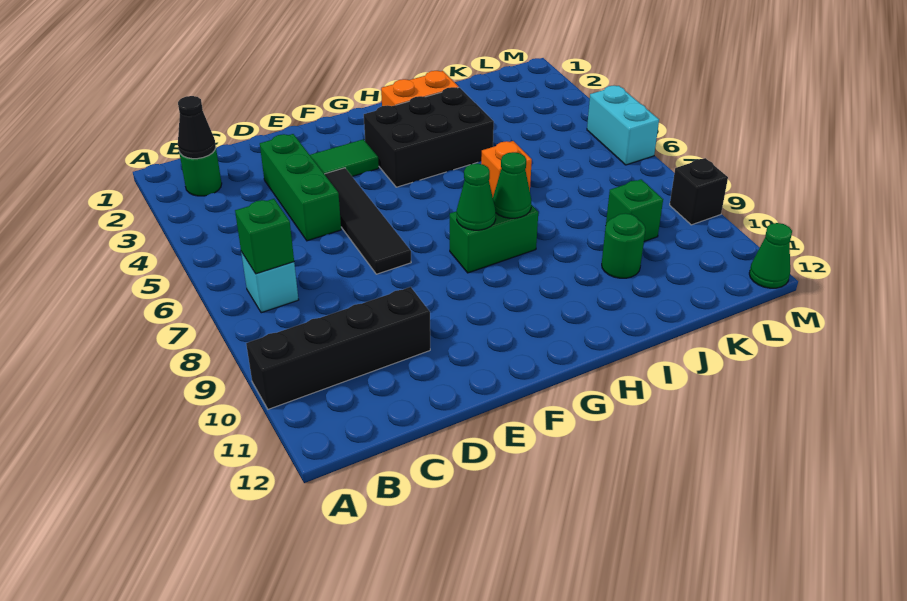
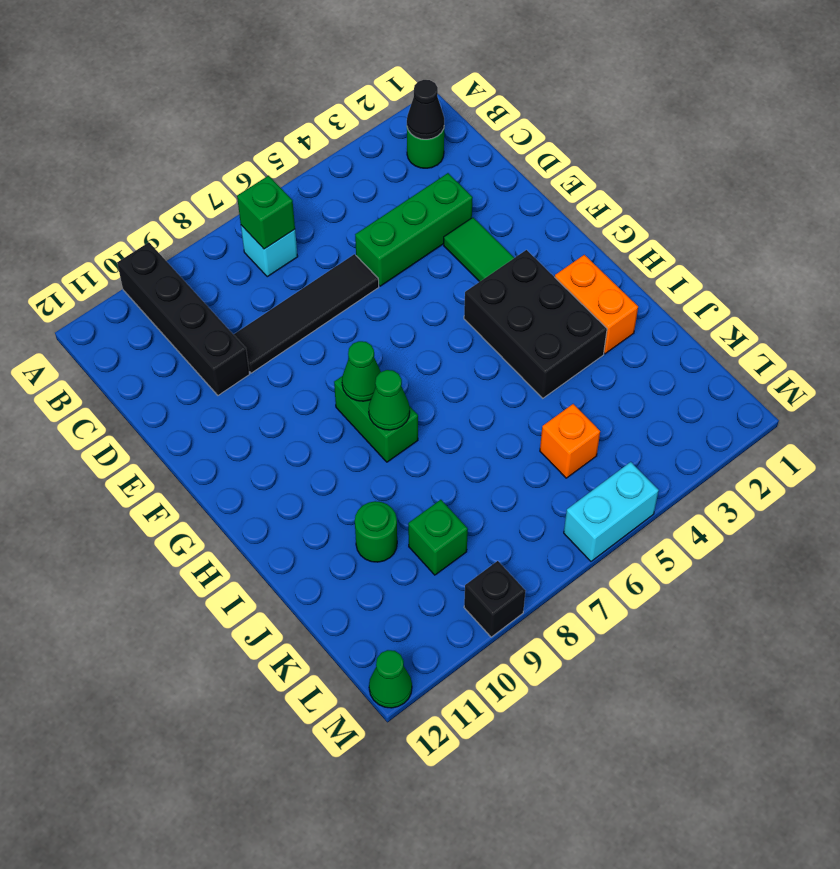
black tile E4:E7 level 1 -> black tile D6:D9 level 1
orange brick I6 level 1 -> orange brick K5 level 1

